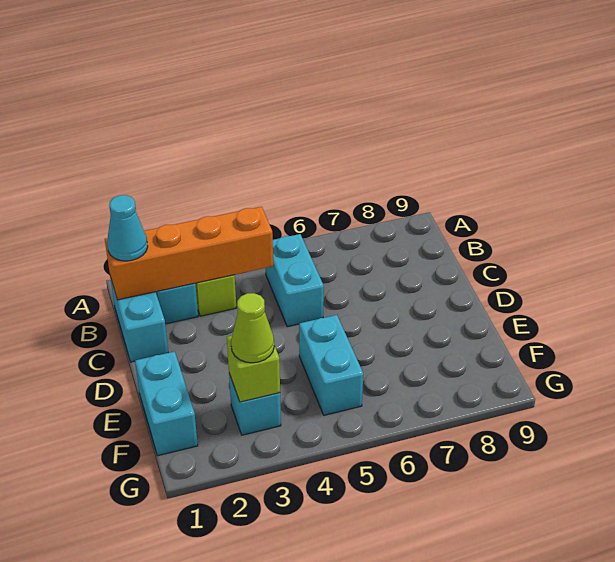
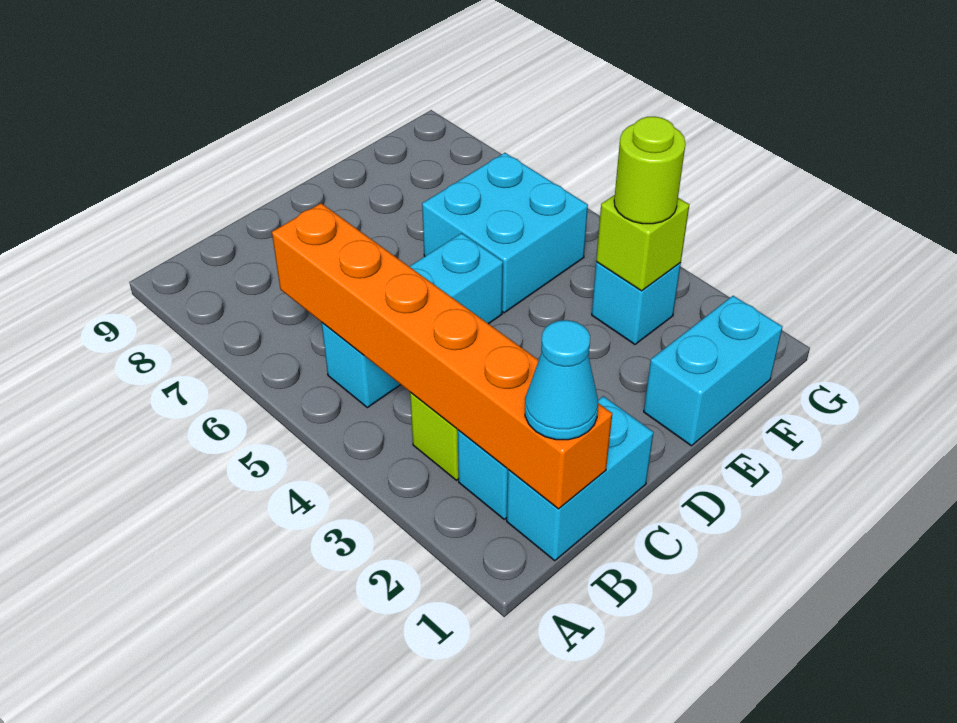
orange brick B1:B4 level 2 -> orange brick B1:B6 level 2
cyan brick B5:C5 level 1 -> cyan brick B5:D5 level 1
cyan brick E5:F5 level 1 -> cyan brick E5:F6 level 1
lime cone F3 level 3 -> lime round brick F3 level 3

